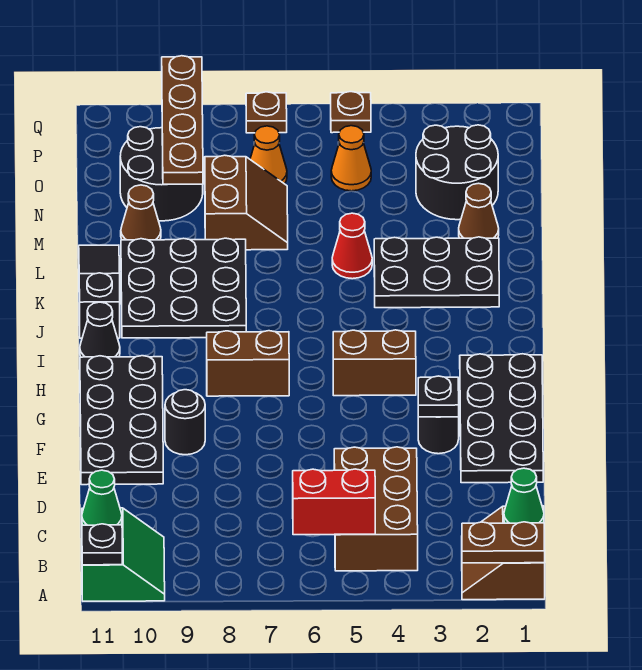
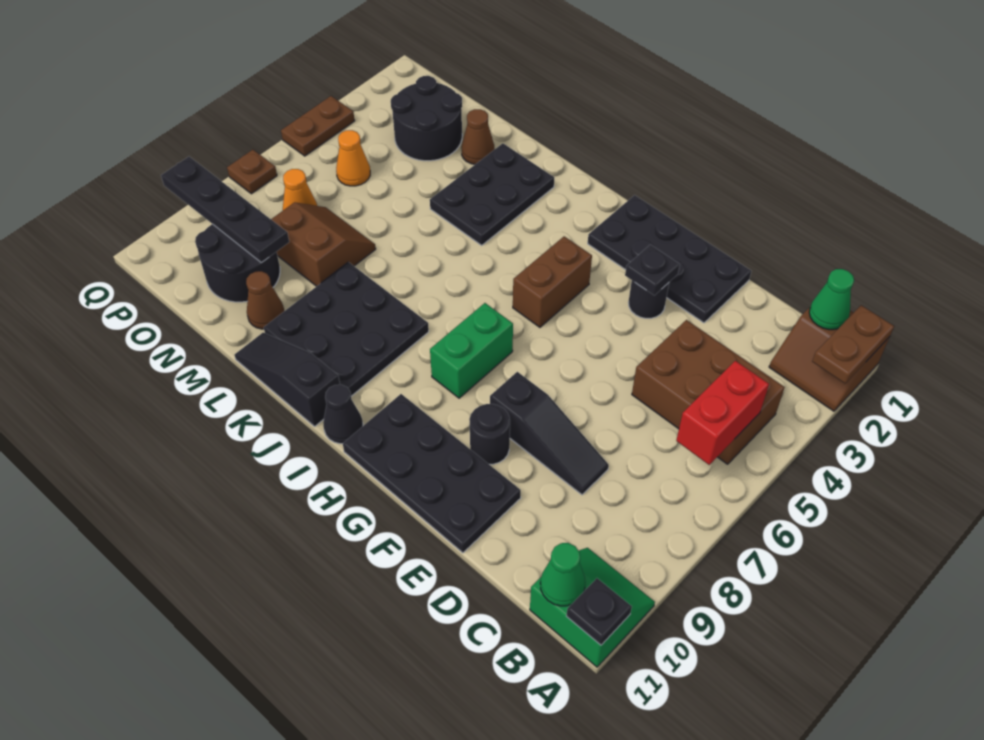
none -> black slope D8:F8 level 1 top F
brown brick H7:H8 level 1 -> green brick H7:H8 level 1
red cone L5 level 1 -> none
brown plate N9:Q9 level 2 -> black plate N9:Q9 level 2
brown plate Q5 level 1 -> brown plate Q4:Q5 level 1

